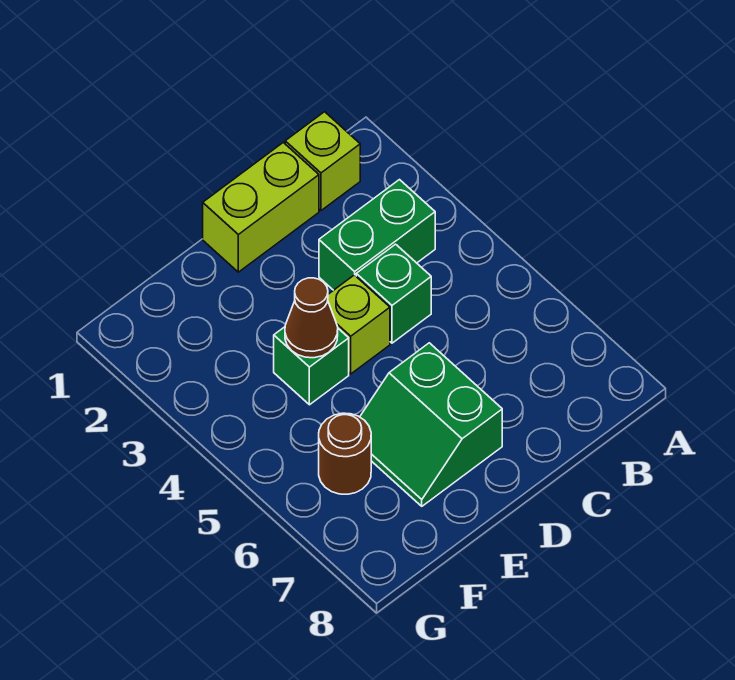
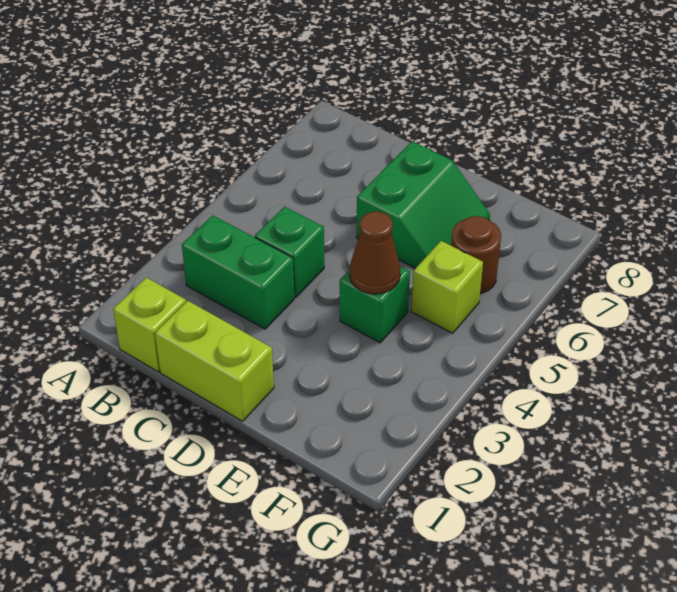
lime brick D4 level 1 -> lime brick F5 level 1

